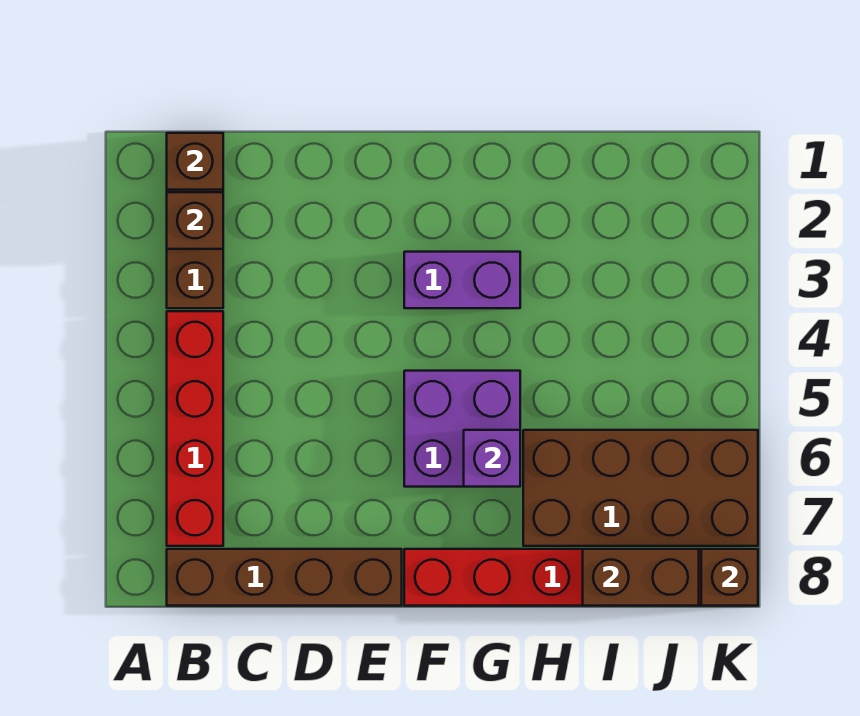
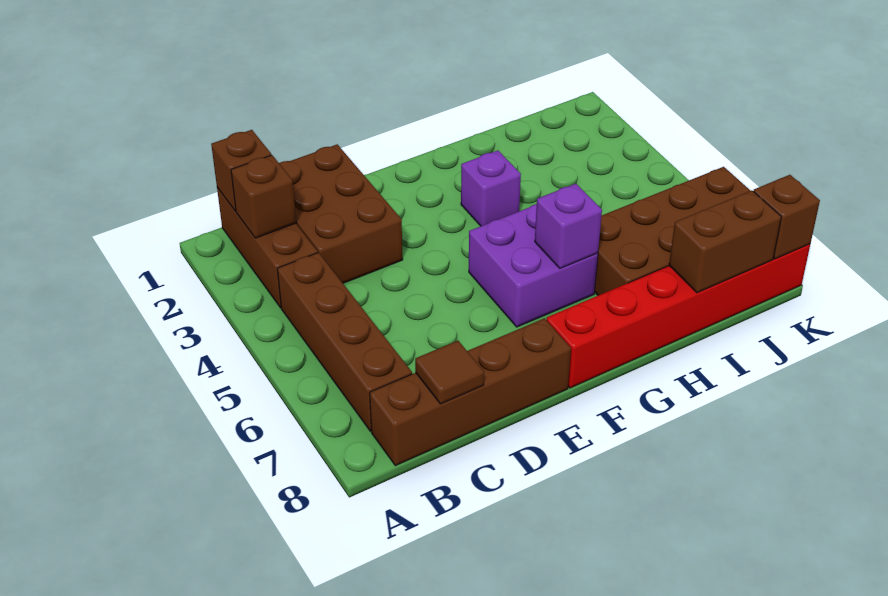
red brick B4:B7 level 1 -> brown brick B4:B7 level 1
none -> brown brick C1:D3 level 1
none -> brown tile C8 level 2
purple brick F3:G3 level 1 -> purple brick G3 level 1

